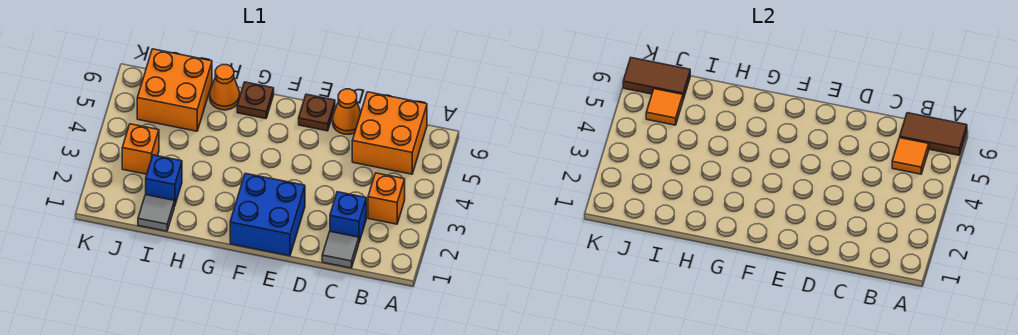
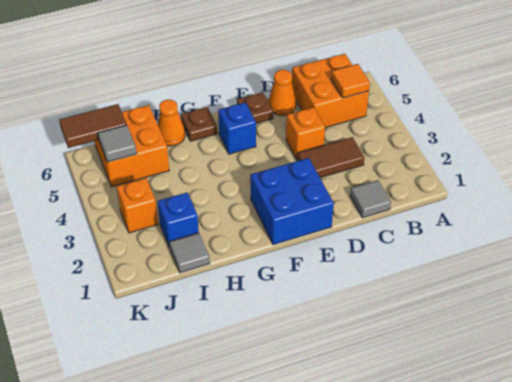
brown tile A6:B6 level 2 -> brown tile C3:D3 level 1
orange brick B3 level 1 -> orange brick D4 level 1
blue brick C2 level 1 -> blue brick F5 level 1
orange tile J5 level 2 -> grey tile J5 level 2

